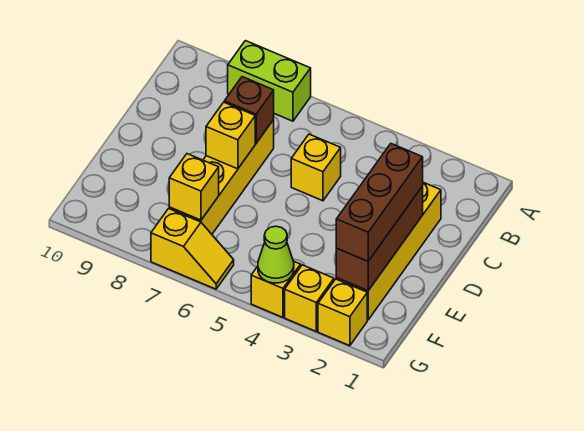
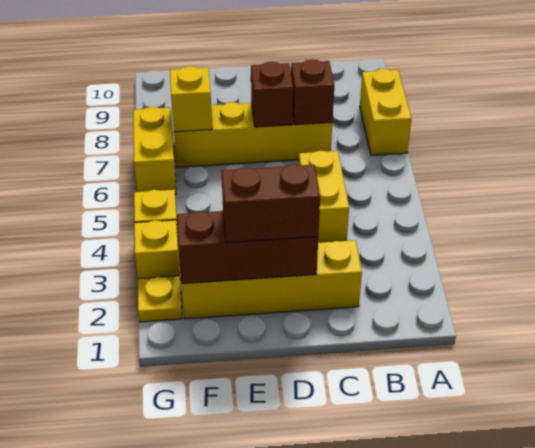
lime brick A7:A8 level 1 -> yellow brick A7:A8 level 1
yellow brick C5 level 1 -> yellow brick C4:C5 level 1
brown brick D2:F2 level 3 -> brown brick D2:E2 level 3
yellow brick D7 level 2 -> brown brick D7 level 2
yellow brick G2 level 1 -> yellow plate G2 level 1
lime cone G4 level 2 -> none
yellow slope G6:G7 level 1 top 7 -> yellow brick G6:G7 level 1

